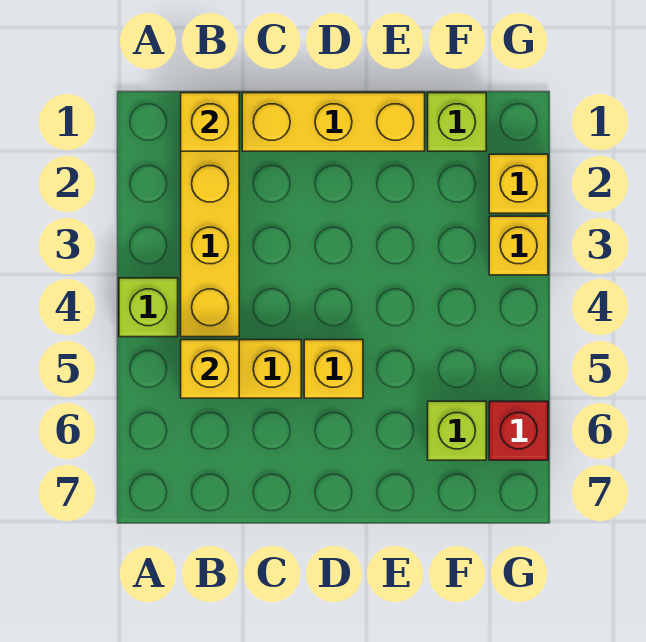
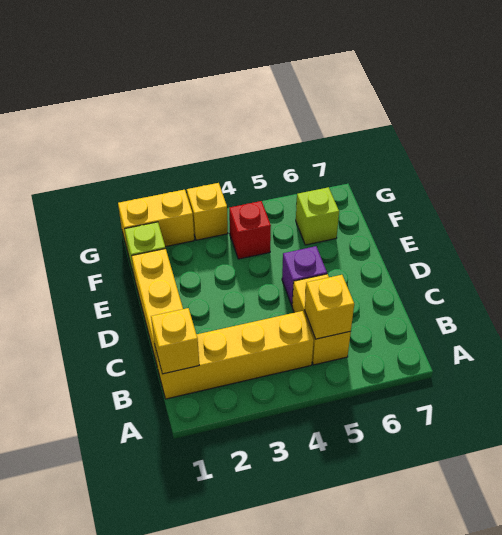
lime brick A4 level 1 -> none
yellow brick D5 level 1 -> purple brick D5 level 1
yellow brick G2 level 1 -> yellow brick G1:G2 level 1
red brick G6 level 1 -> red brick F4 level 1

